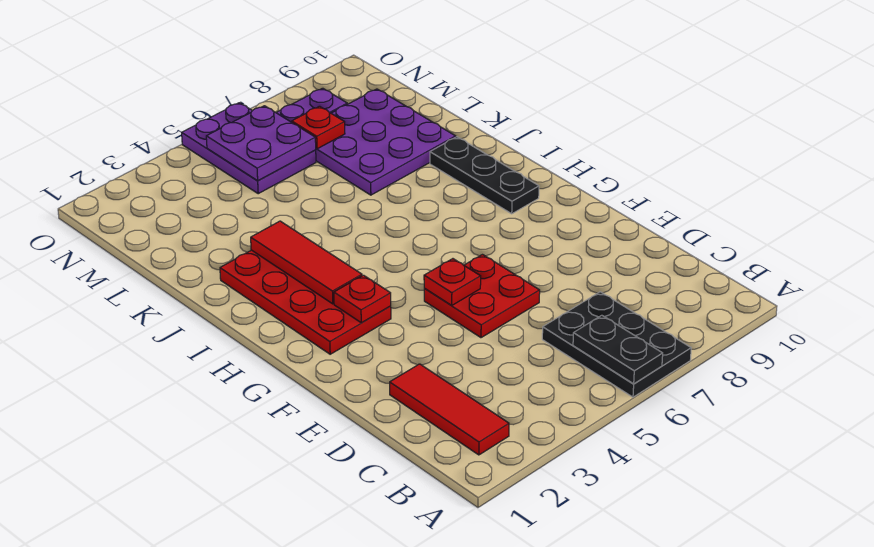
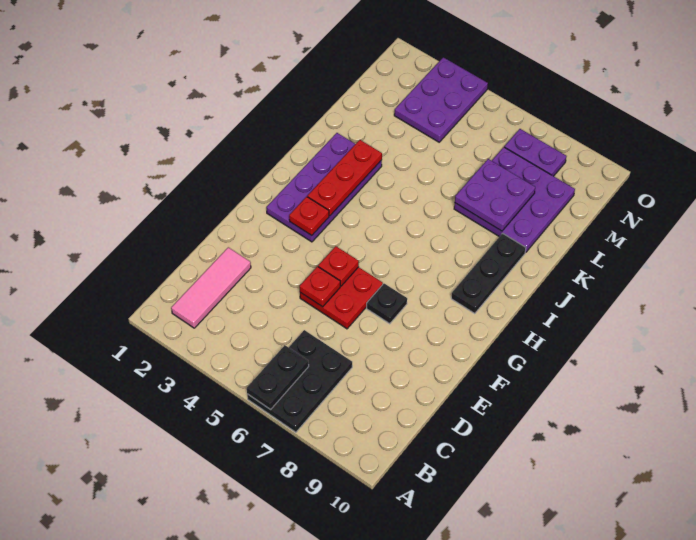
red tile B2:D2 level 1 -> pink tile B2:D2 level 1
none -> black plate F7 level 1
red plate G2:J3 level 1 -> purple plate G2:J3 level 1
red tile H3:J3 level 2 -> red plate H3:J3 level 2
purple plate M5:O6 level 1 -> purple plate M3:O4 level 1
purple plate M5:N6 level 2 -> purple plate K7:L8 level 2
red plate M7 level 2 -> red plate E5 level 2

